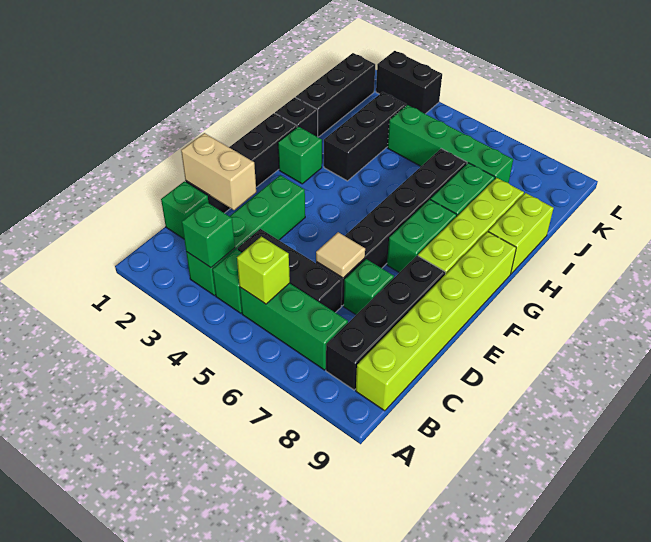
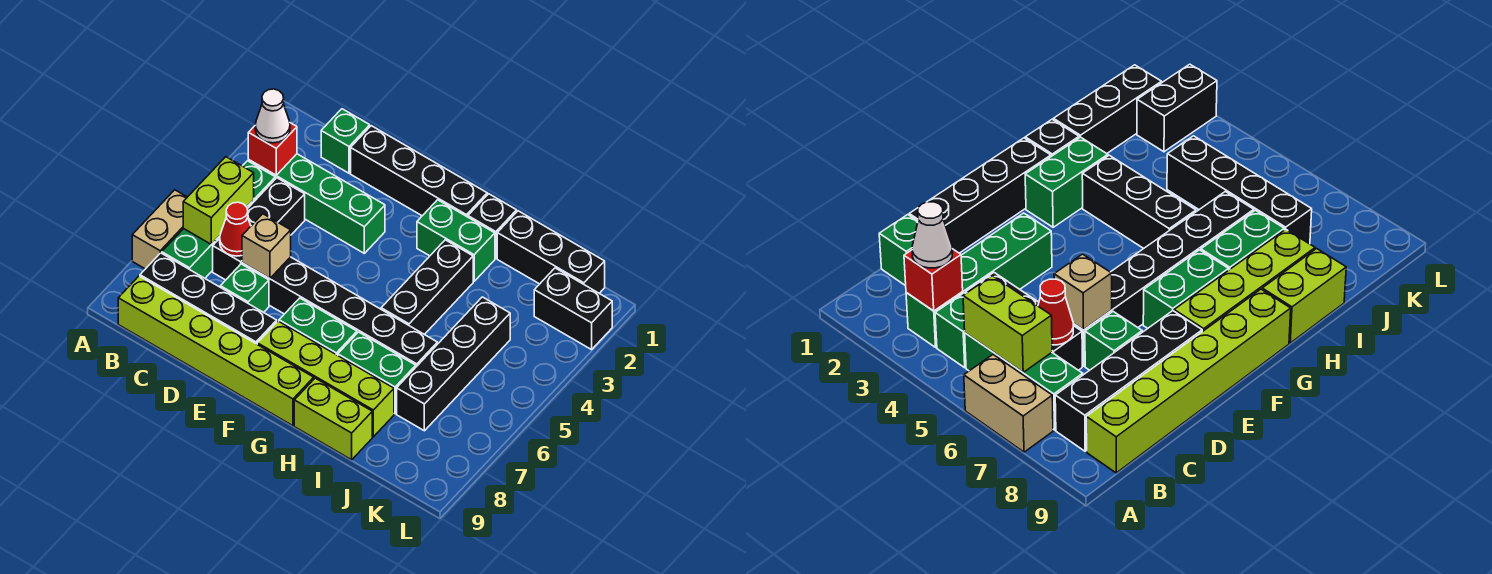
green brick B3 level 2 -> red brick B3 level 2
none -> white cone B3 level 3
lime brick B5 level 2 -> lime brick B5:B6 level 2
none -> red cone C6 level 2
tan brick D1:D2 level 2 -> tan brick A6:A7 level 1
tan tile D6 level 2 -> tan brick D6 level 2
green brick G2 level 1 -> green brick G2:H2 level 1
black brick H3:J3 level 1 -> black brick H3:H5 level 1
green brick J4:J7 level 1 -> black brick J4:J7 level 1
black brick L2:L3 level 1 -> black brick K2:L2 level 1

